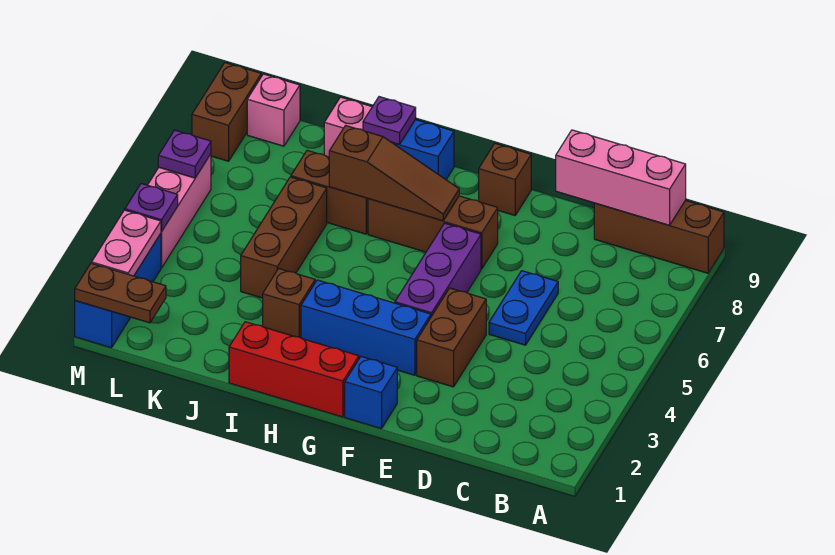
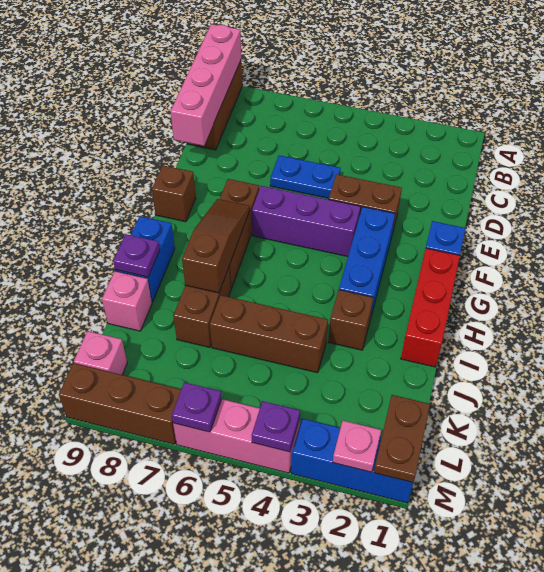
pink brick B9:D9 level 2 -> pink brick A9:D9 level 2
pink plate M2:M3 level 2 -> pink plate M2 level 2
brown brick M8:M9 level 1 -> brown brick M7:M9 level 1

